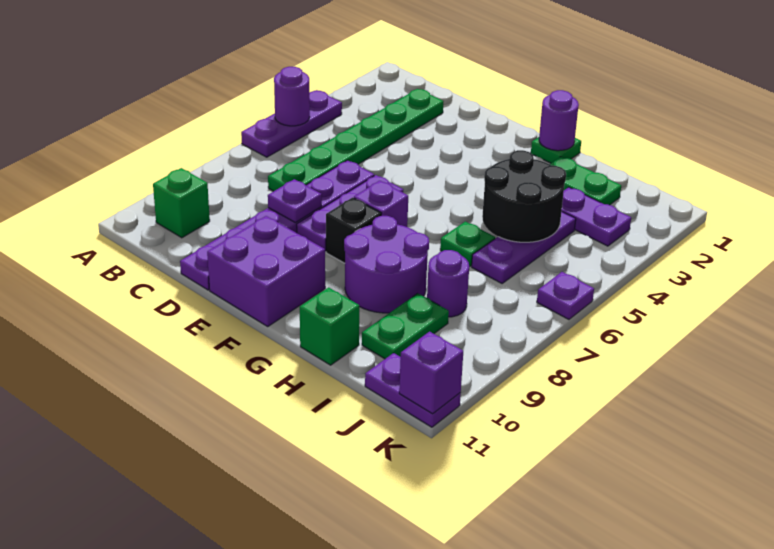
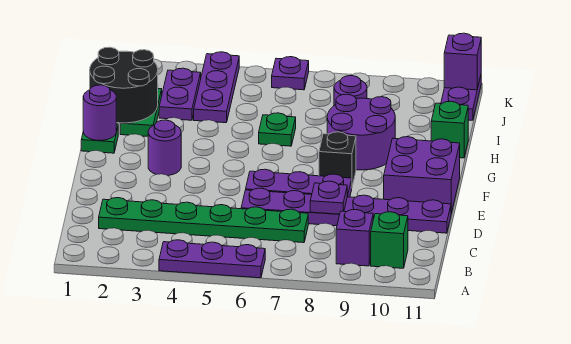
purple round brick A5 level 2 -> purple round brick F3 level 1
purple brick F7 level 1 -> purple brick B9 level 1
black round brick H4:I5 level 2 -> black round brick H1:I2 level 2
purple plate I4:I6 level 1 -> purple plate I4:K4 level 1
green plate I9:I10 level 1 -> none

